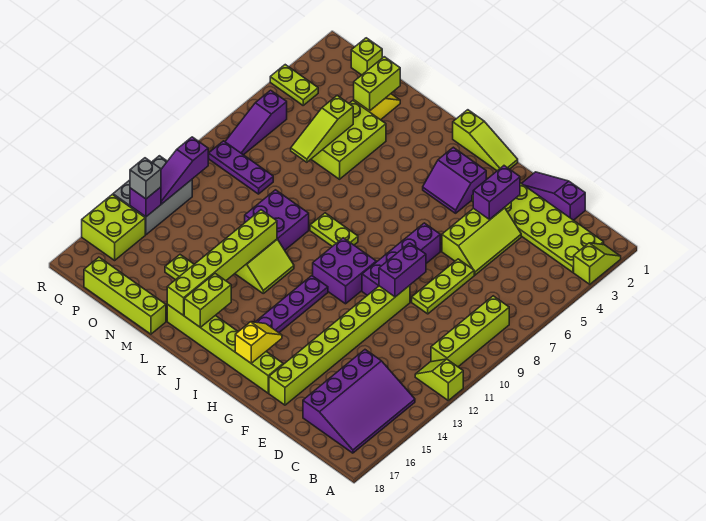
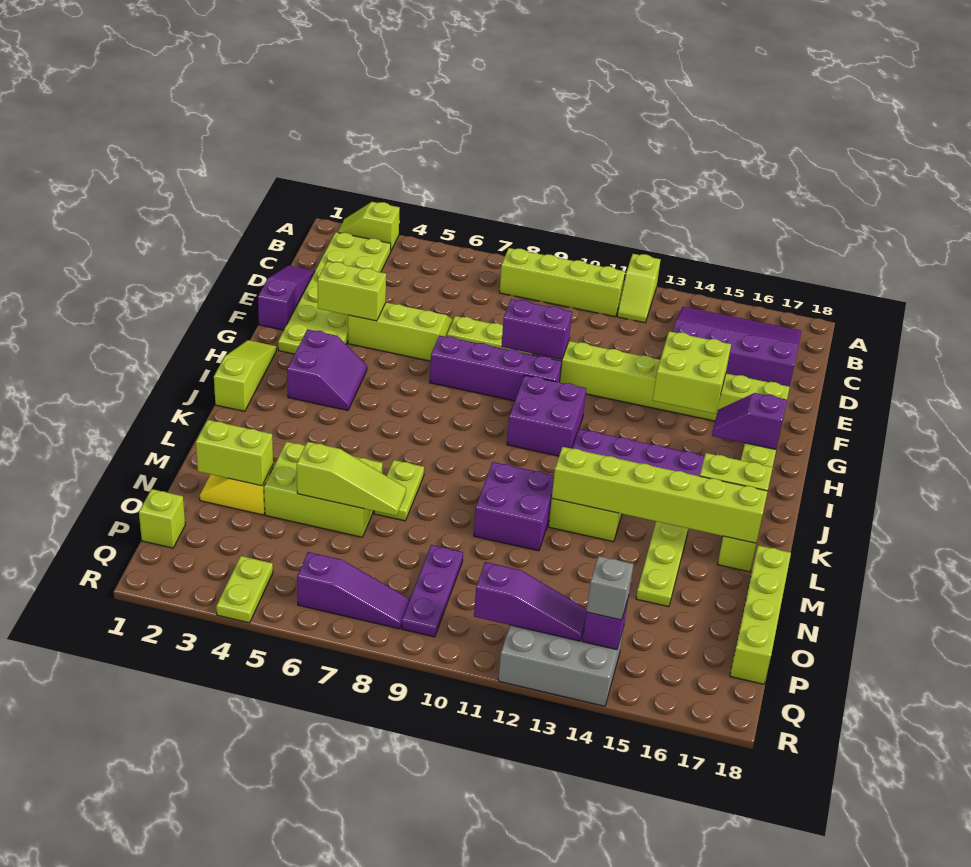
purple slope D1:F1 level 1 top D -> purple slope D1:F1 level 1 top F
purple brick F3:F4 level 2 -> lime brick F3:F4 level 2
yellow slope H16:H17 level 2 top 17 -> purple slope H16:H17 level 2 top 17
lime plate J9:K9 level 1 -> lime plate L7:M7 level 1
lime brick Q15:R16 level 1 -> lime brick F14:G15 level 2

